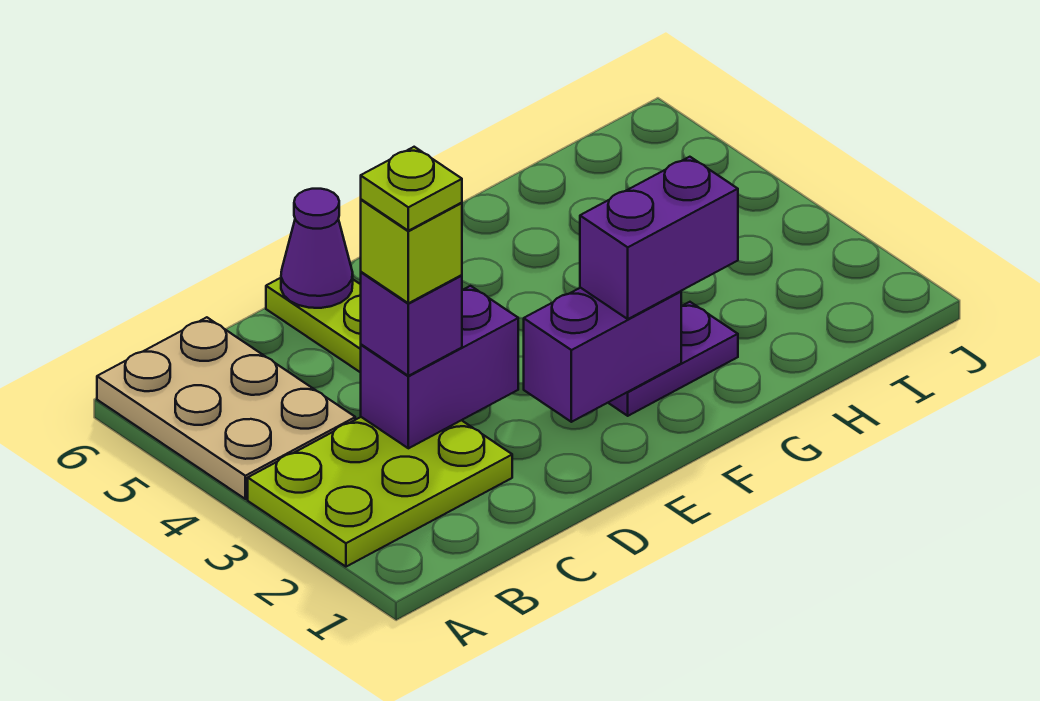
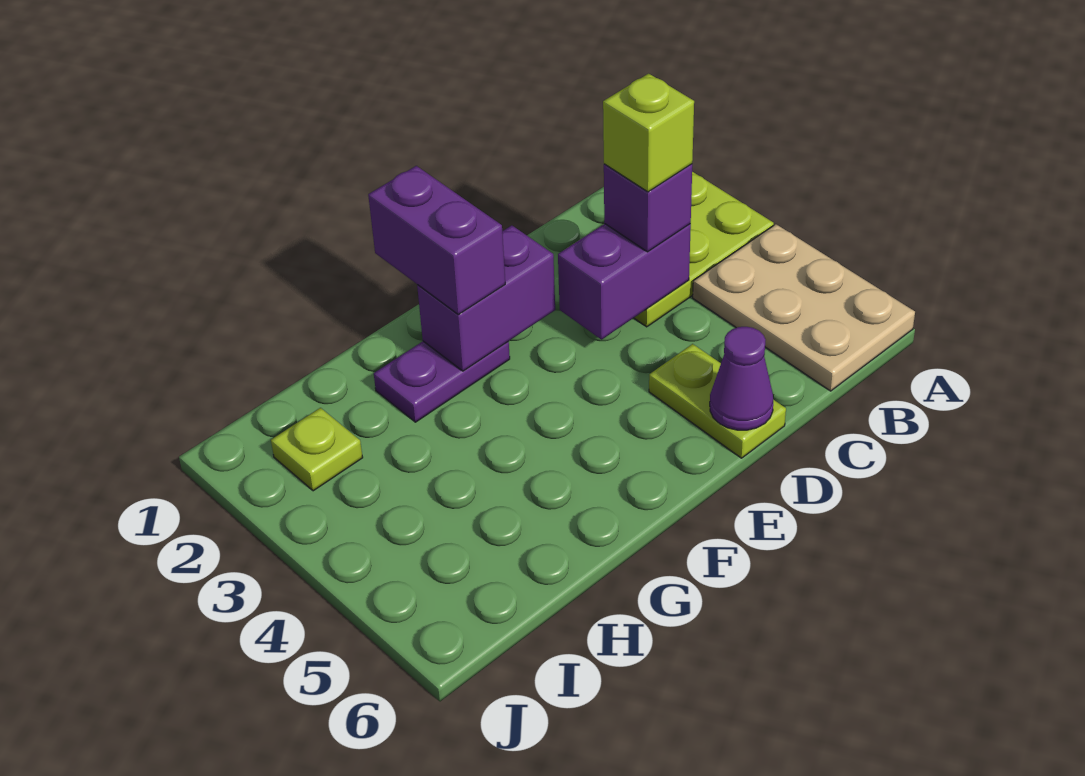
lime plate C3 level 5 -> lime plate I2 level 1
purple brick F2:G2 level 3 -> purple brick F1:F2 level 3

